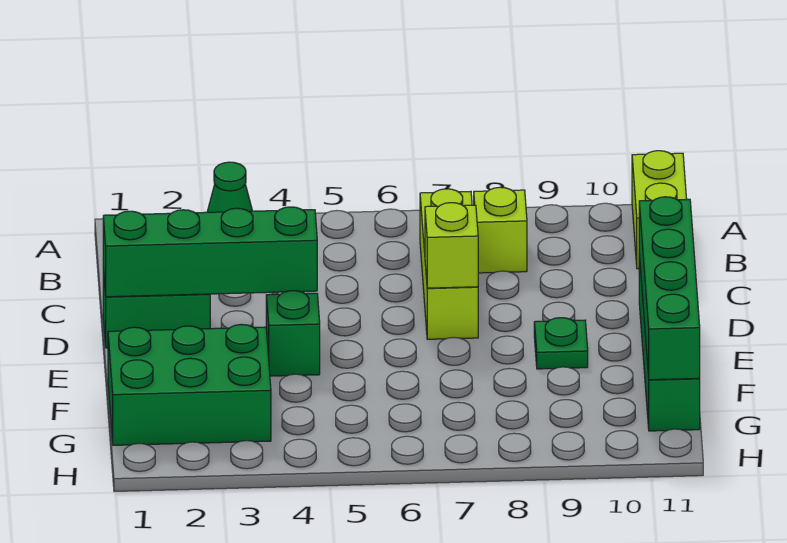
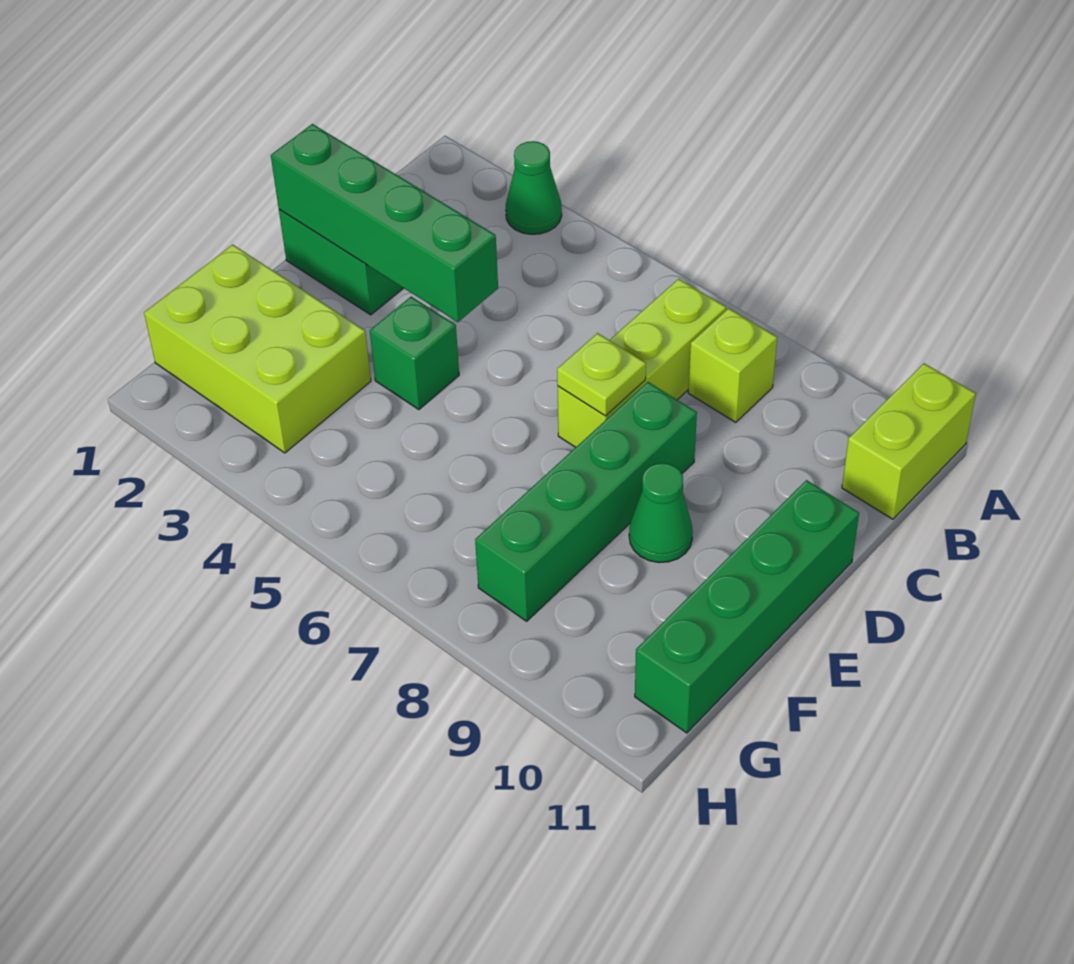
lime brick D7 level 2 -> lime plate D7 level 2
green brick D11:G11 level 2 -> green brick D8:G8 level 1
green plate E9 level 1 -> green cone E9 level 1
green brick F1:G3 level 1 -> lime brick F1:G3 level 1

